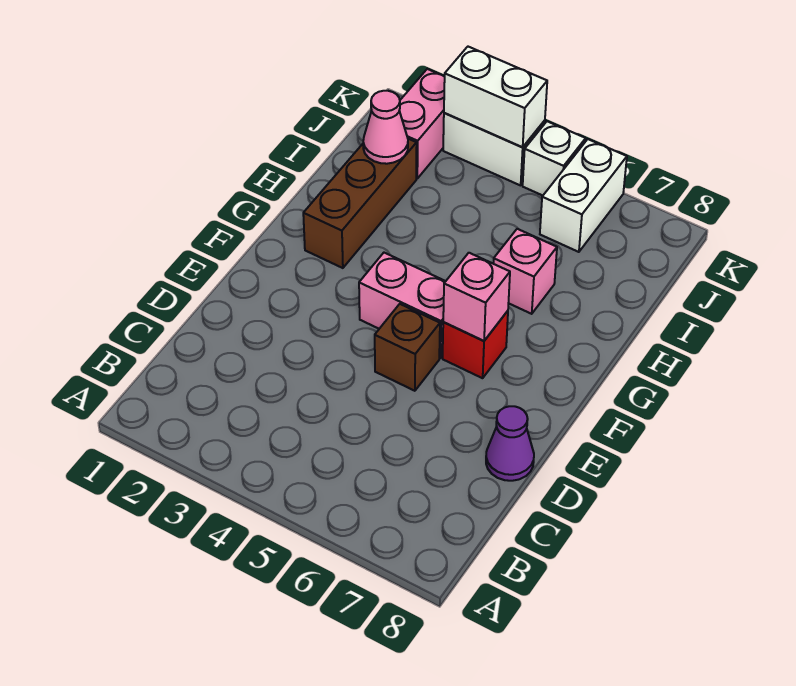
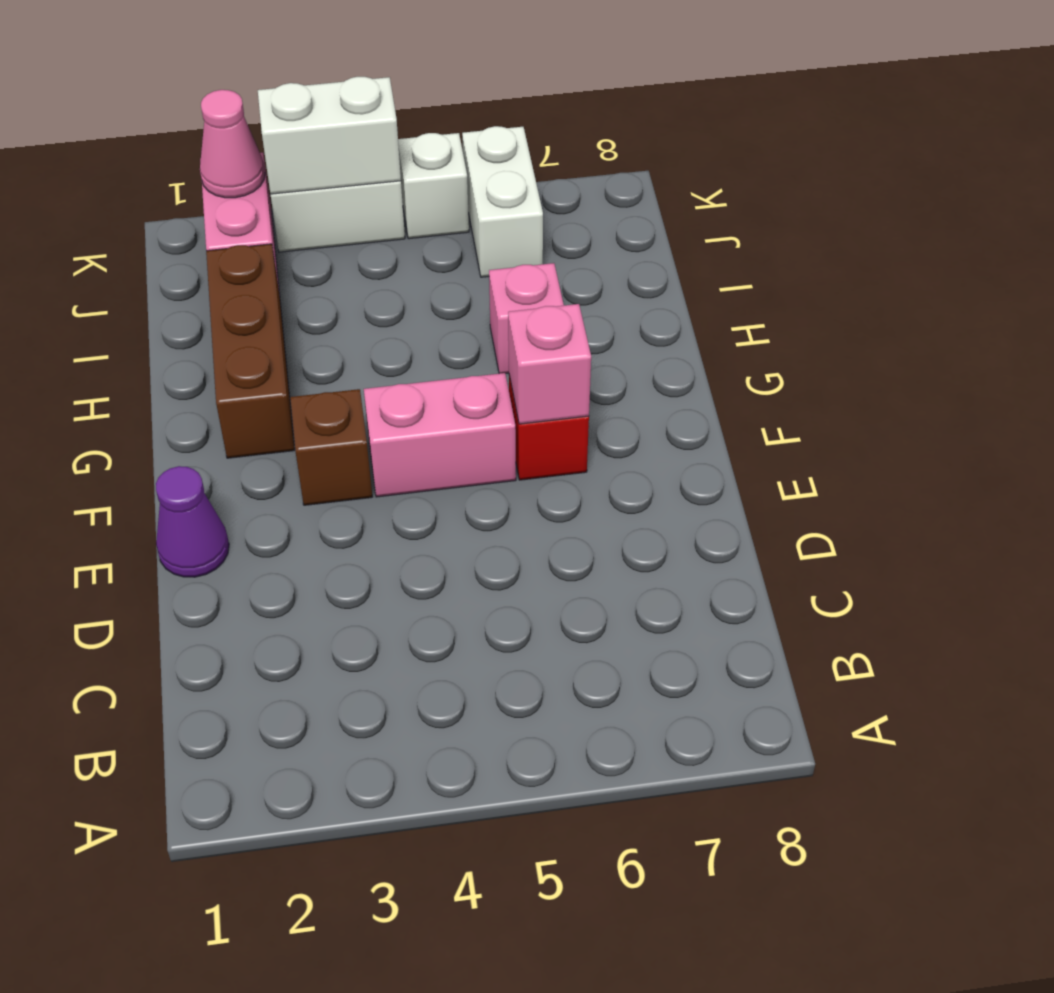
purple cone D8 level 1 -> purple cone E1 level 1
brown brick E5 level 1 -> brown brick F3 level 1
pink cone I2 level 2 -> pink cone K2 level 2

